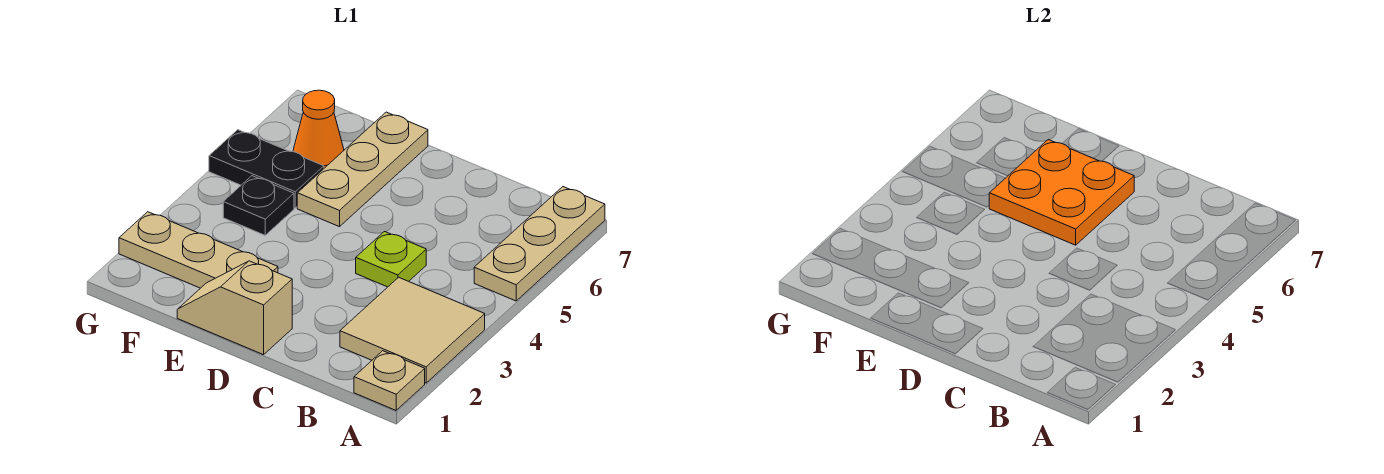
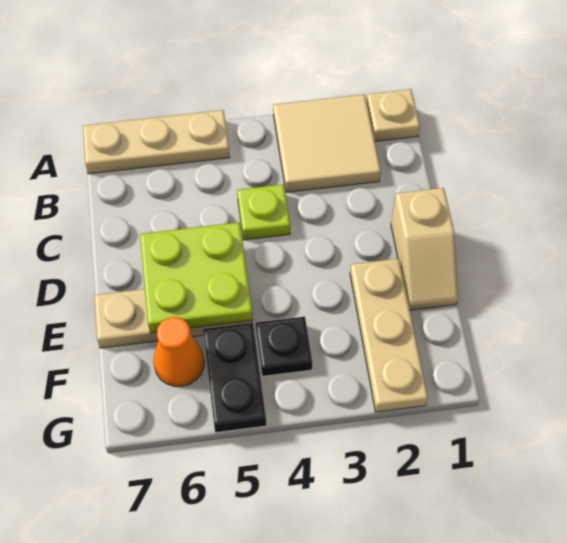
orange plate D5:E6 level 2 -> lime plate D5:E6 level 2

